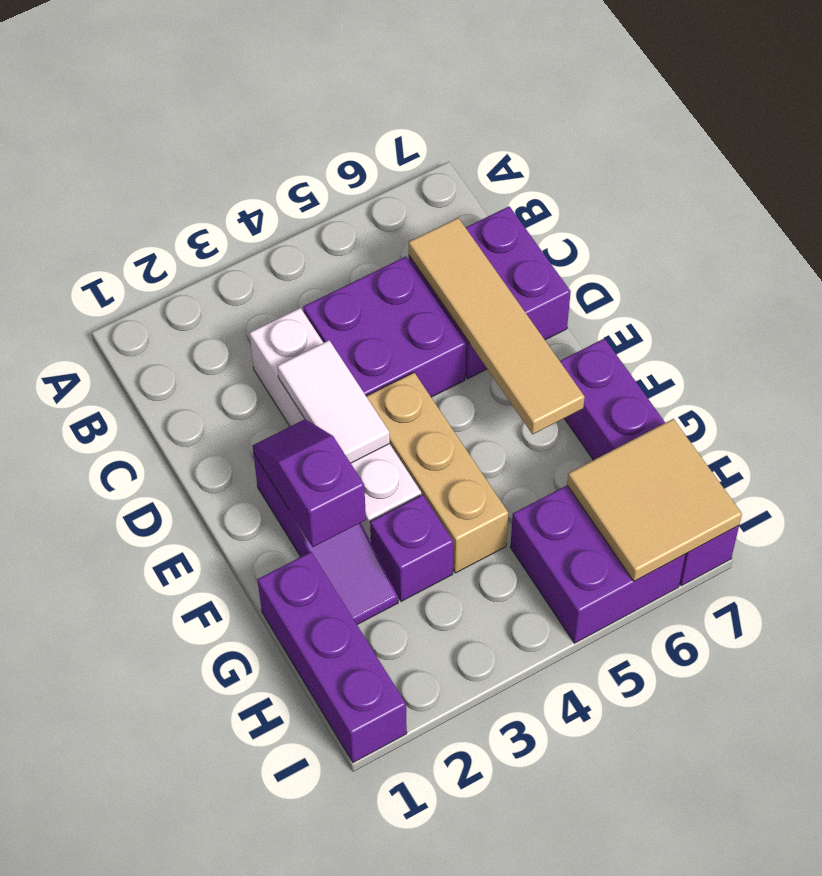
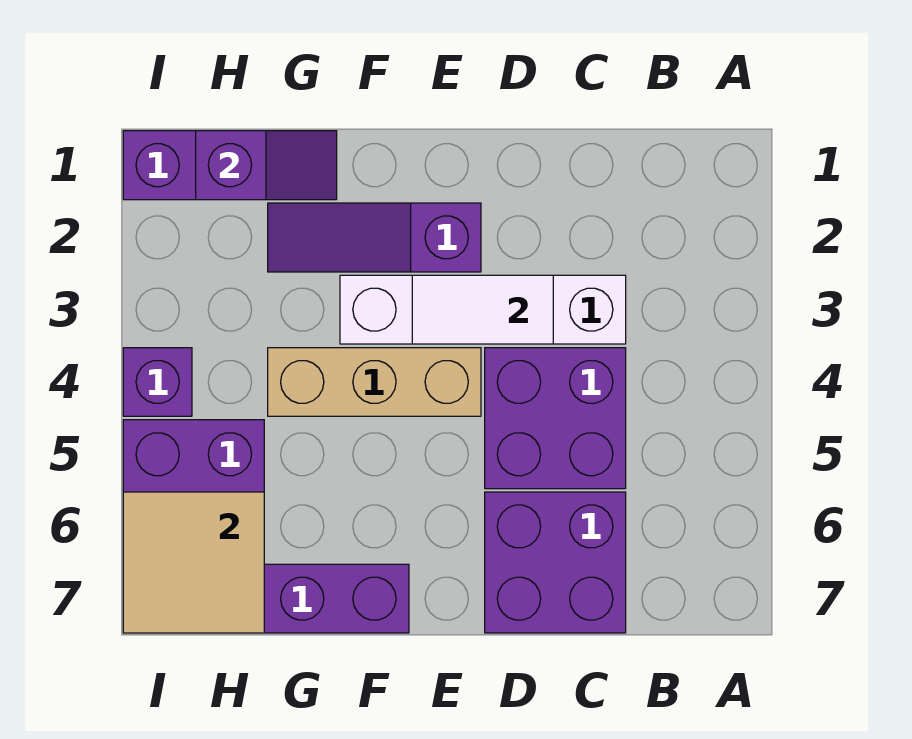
tan tile C6:F6 level 2 -> none
purple slope E2:F2 level 2 top F -> purple slope G1:H1 level 2 top H
purple brick G3 level 1 -> purple brick I4 level 1

